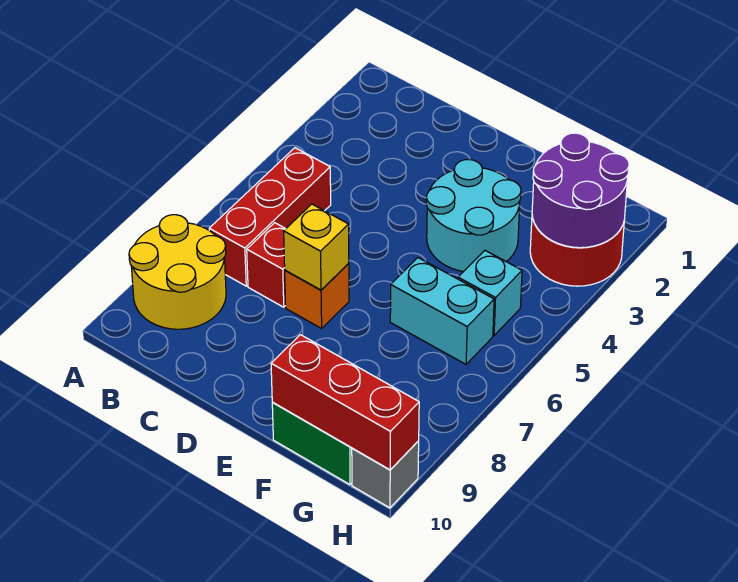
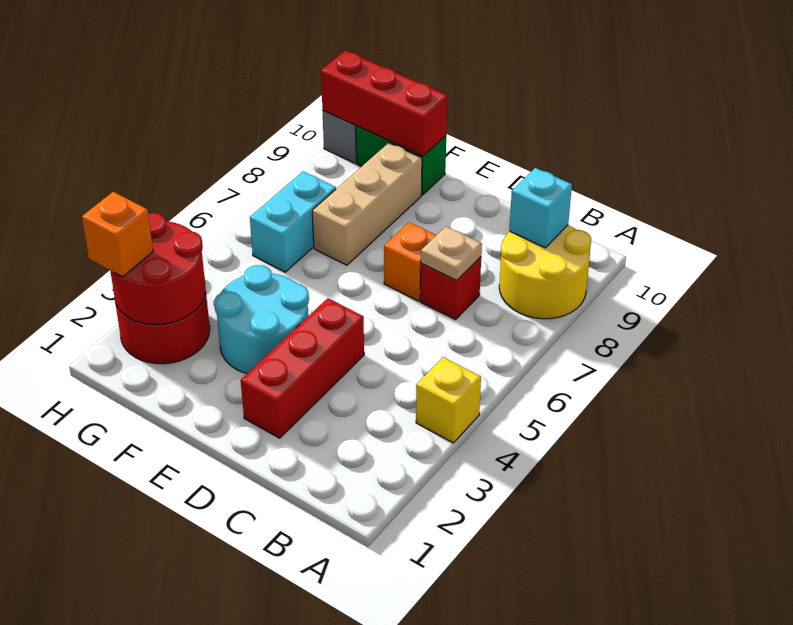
red brick B5:B7 level 1 -> red brick D2:D4 level 1
none -> tan plate C7 level 2
yellow brick D7 level 2 -> yellow brick A4 level 1
cyan brick F6:G6 level 1 -> cyan brick G6:G7 level 1
none -> tan brick F7:F9 level 1
purple round brick G2:H3 level 2 -> red round brick G2:H3 level 2
cyan brick G5 level 1 -> cyan brick B9 level 2
none -> orange brick H2 level 3

